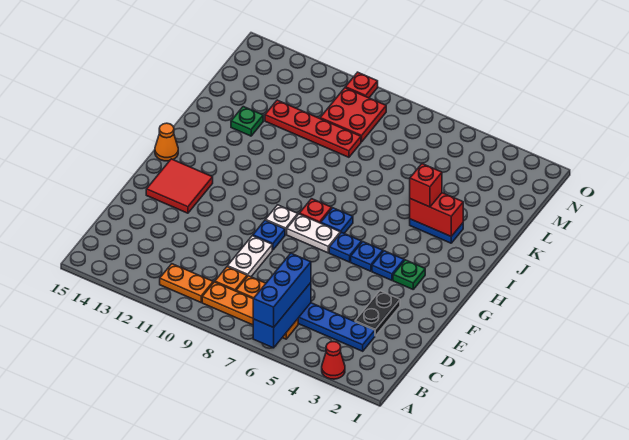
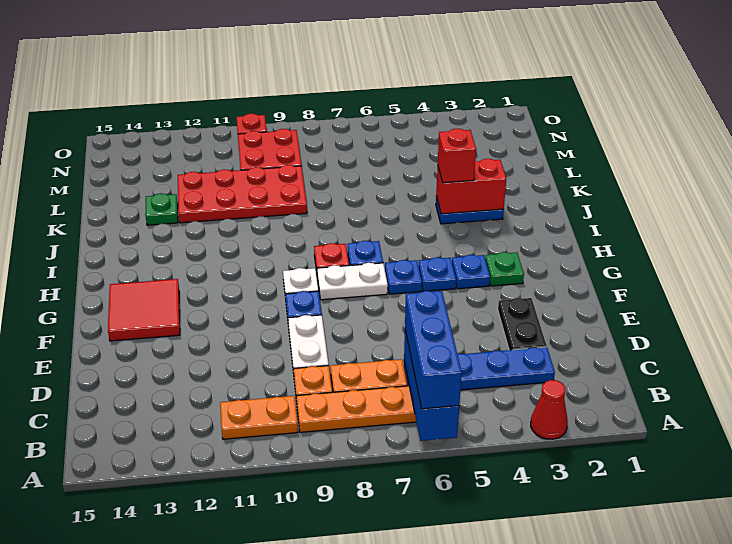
orange cone H15 level 1 -> none
red plate L9:L12 level 1 -> red plate K9:L12 level 1

